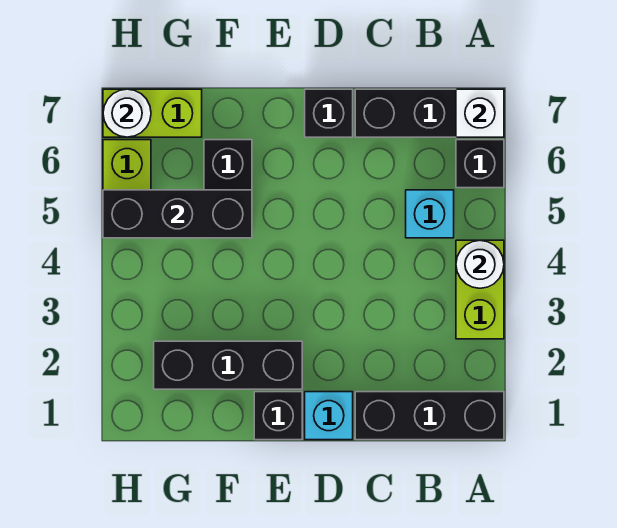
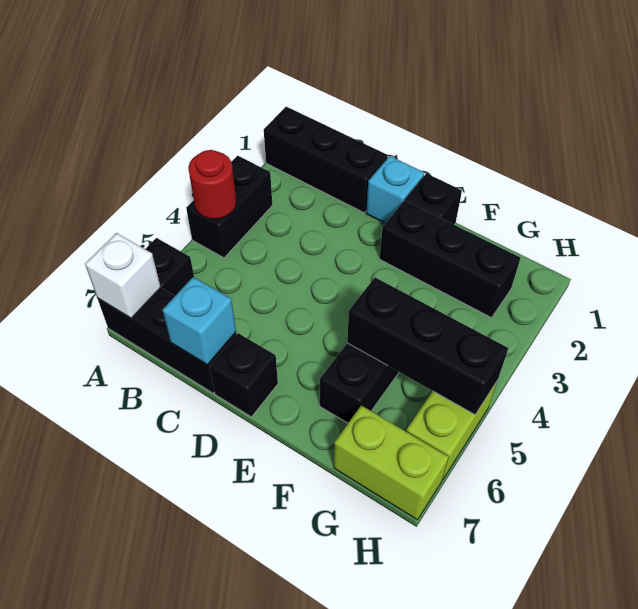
lime brick A3:A4 level 1 -> black brick A3:A4 level 1
white round brick A4 level 2 -> red round brick A4 level 2
cyan brick B5 level 1 -> cyan brick C7 level 2
white round brick H7 level 2 -> none

